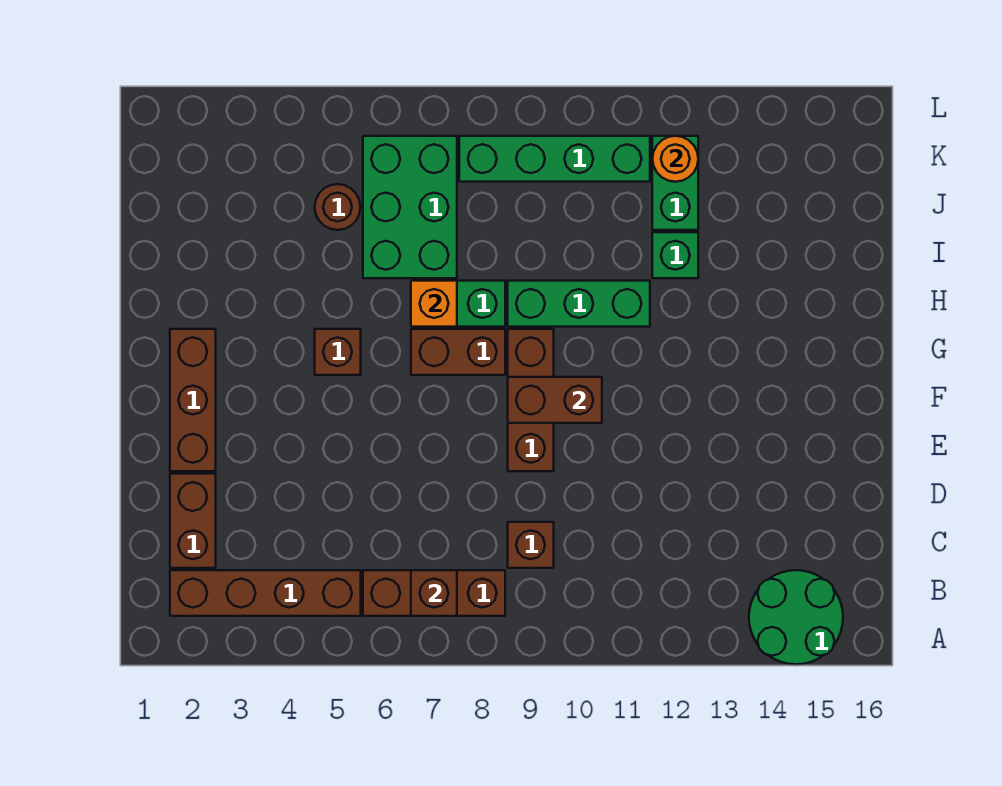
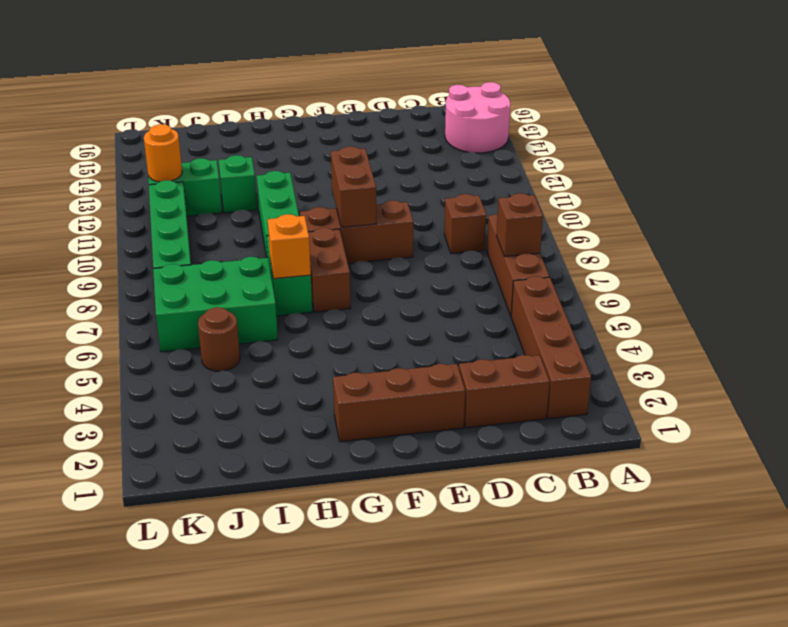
green round brick A14:B15 level 1 -> pink round brick A14:B15 level 1
brown brick G5 level 1 -> none

